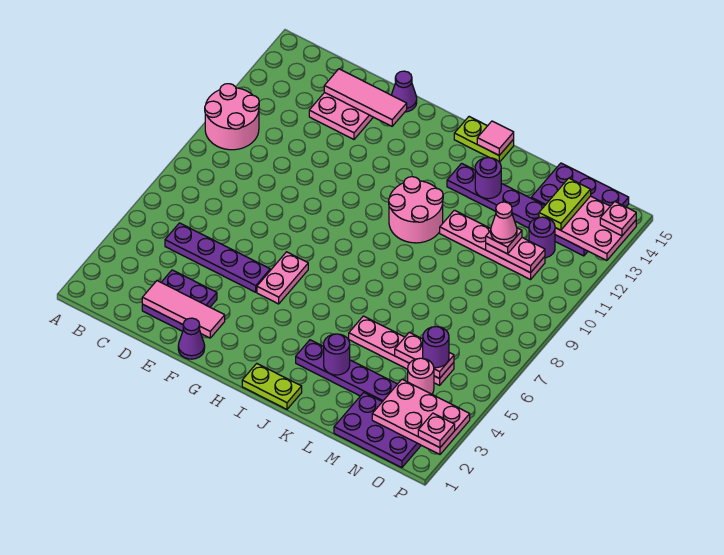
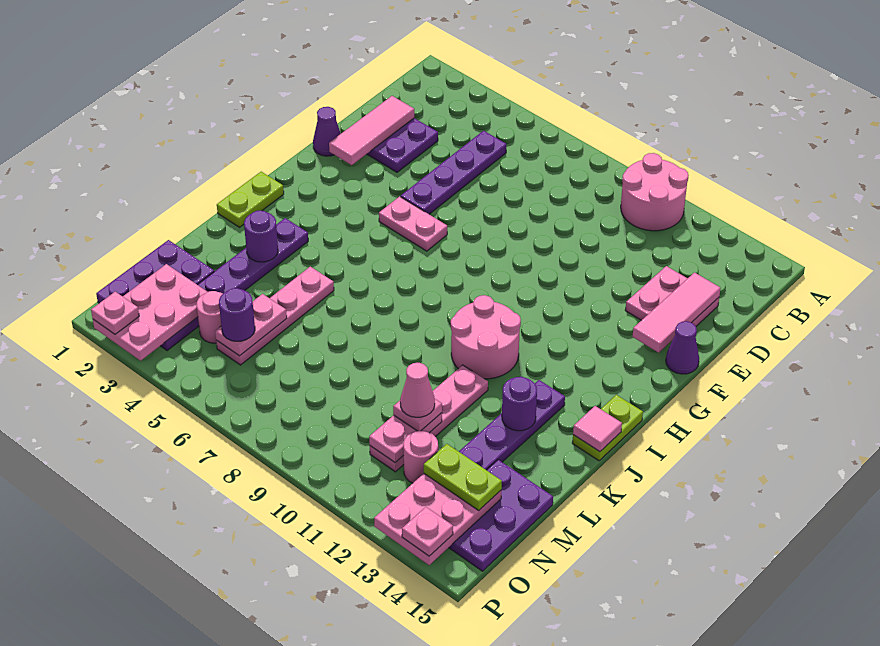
purple round brick N12 level 1 -> pink round brick N12 level 1

